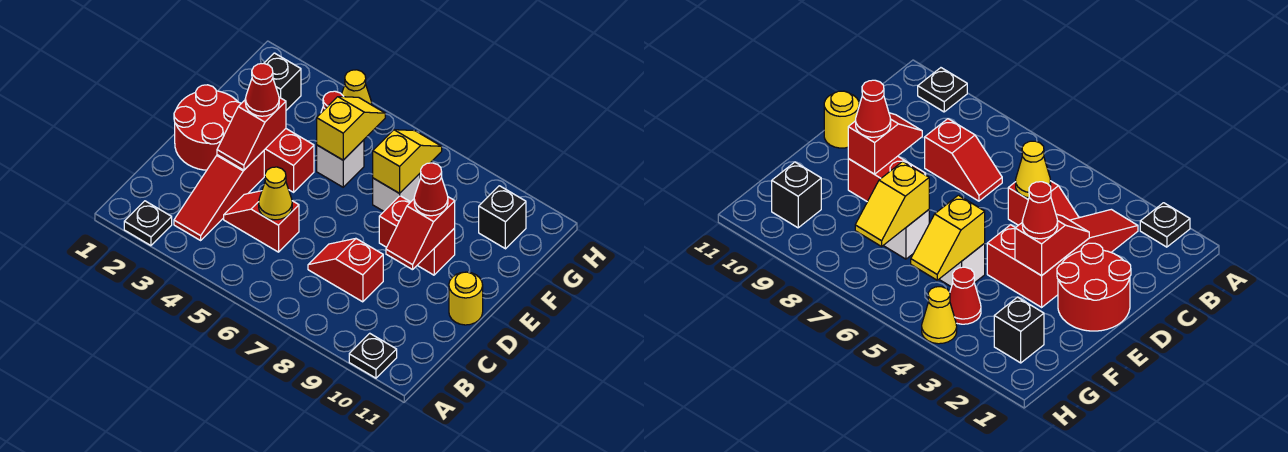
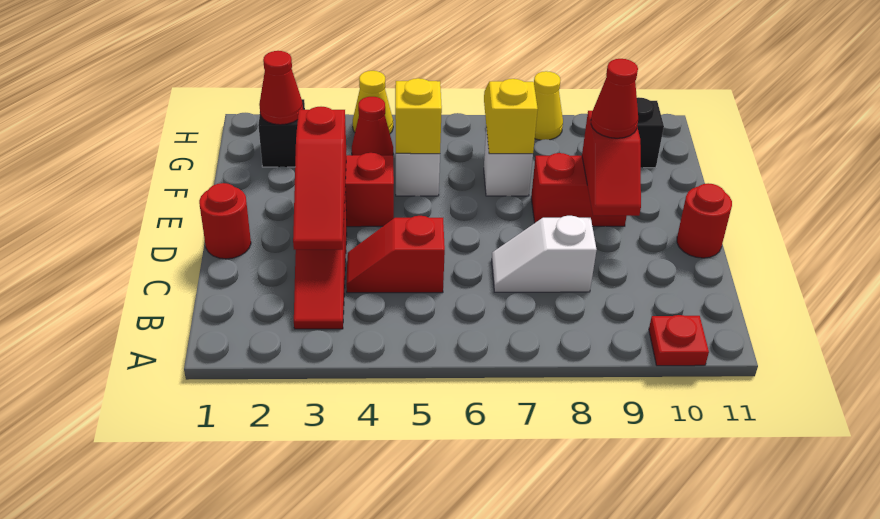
black plate A2 level 1 -> none
black plate A10 level 1 -> red plate A10 level 1
yellow cone C5 level 2 -> yellow cone H8 level 1
red slope C7:C8 level 1 top 8 -> white slope C7:C8 level 1 top 8
red round brick D1:E2 level 1 -> red round brick D1 level 1
red slope D3:E3 level 2 top E -> red slope C3:E3 level 2 top E
yellow round brick D11 level 1 -> red round brick D11 level 1
red cone E3 level 3 -> red cone G2 level 2

